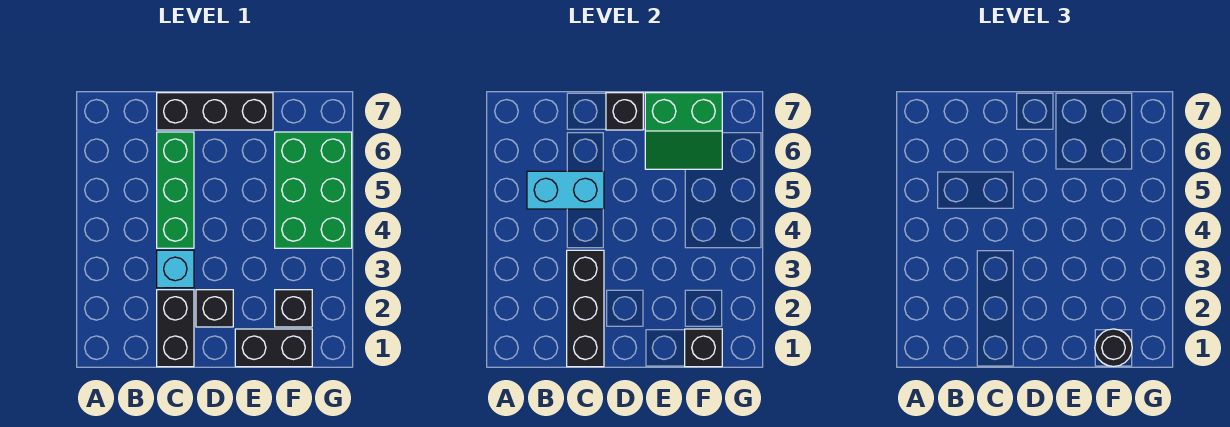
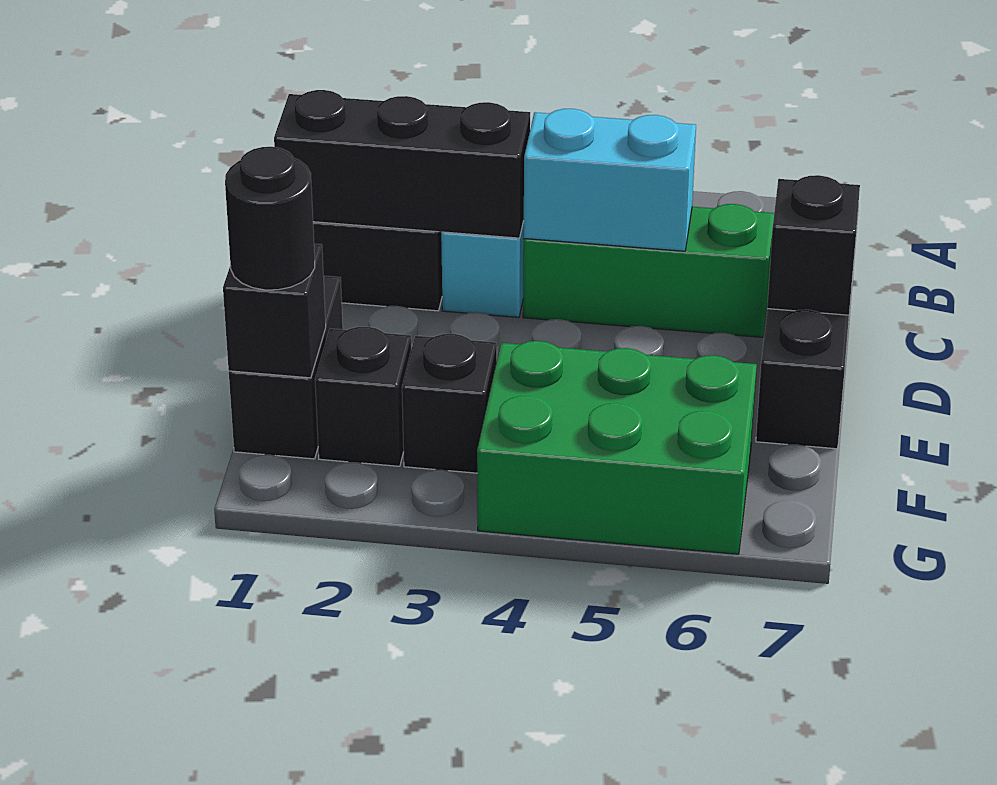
cyan brick B5:C5 level 2 -> cyan brick C4:C5 level 2
black brick D2 level 1 -> black brick F3 level 1
green slope E6:F7 level 2 top 7 -> none

